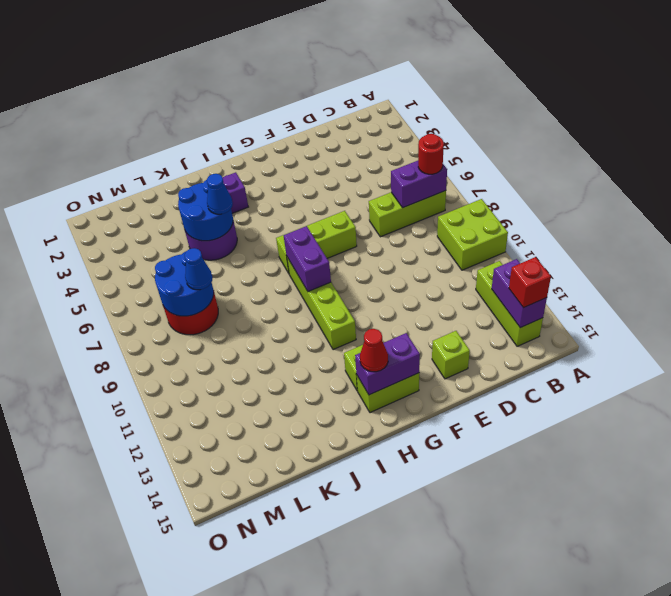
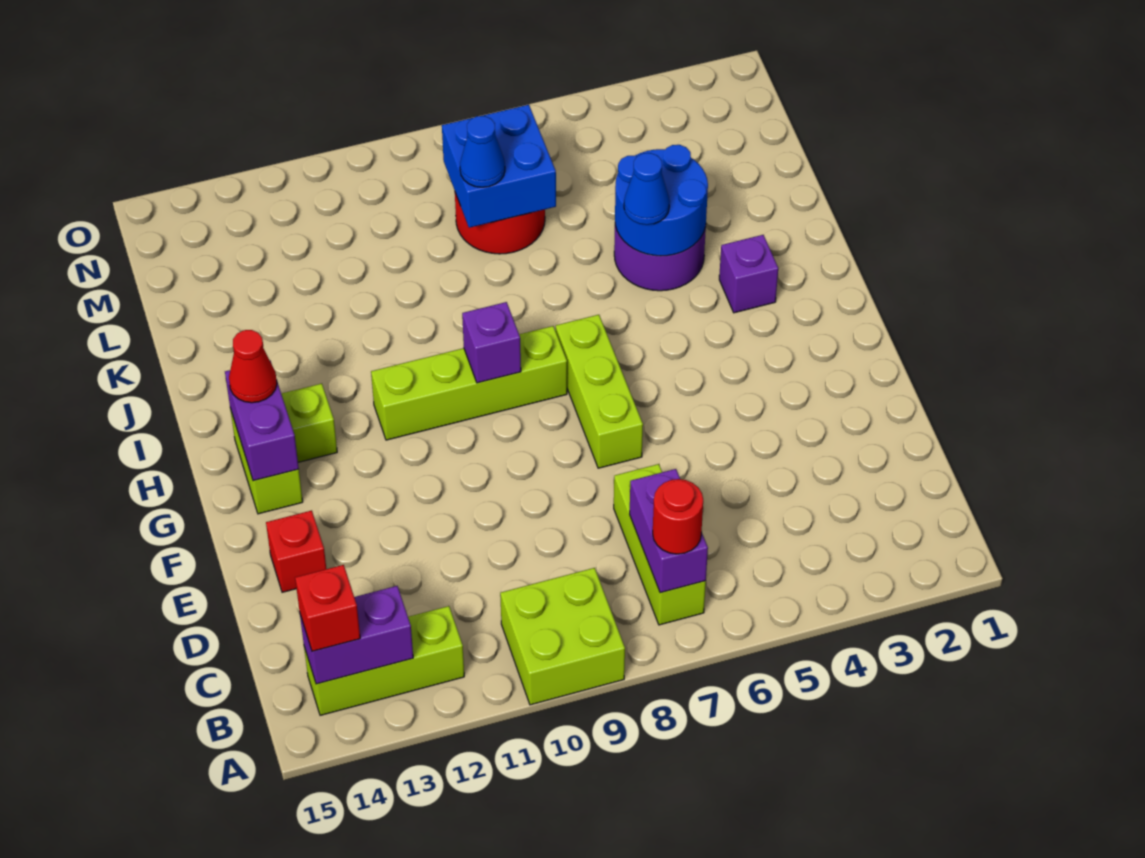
lime brick E14 level 1 -> red brick E14 level 1
purple brick H8:H9 level 2 -> purple brick H9 level 2
blue round brick L7:M8 level 2 -> blue brick L7:M8 level 2

